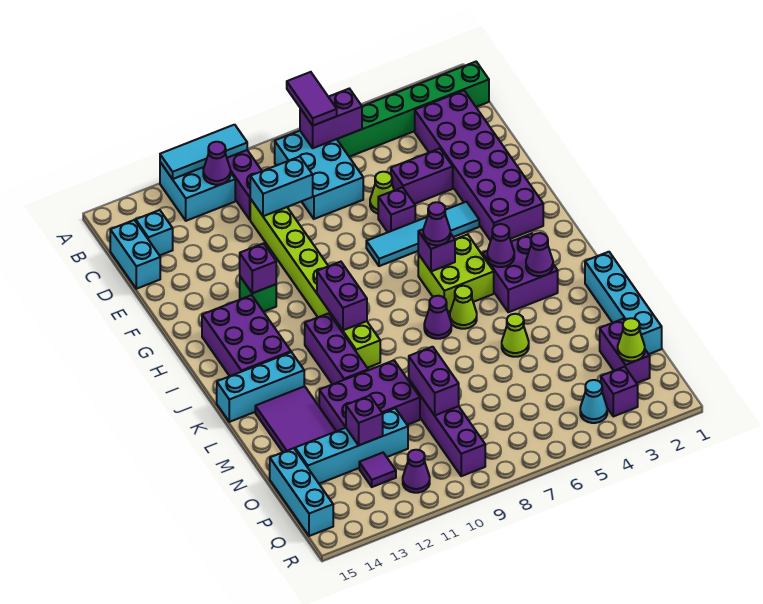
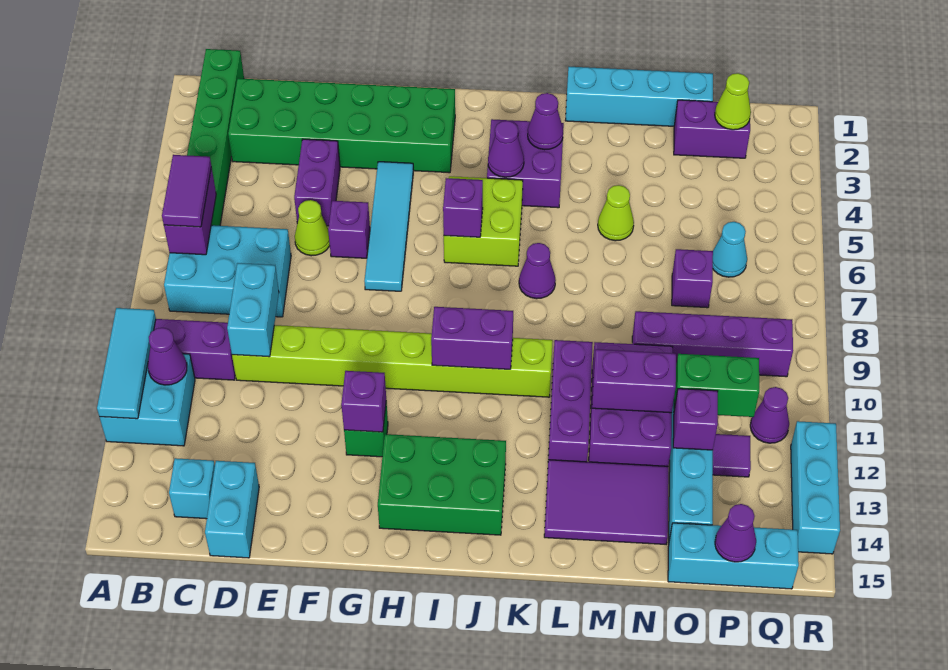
purple tile A7:B7 level 3 -> purple tile B6:B7 level 3
purple brick C2:H3 level 1 -> green brick C2:H3 level 1
cyan brick C15:D15 level 1 -> cyan brick D14:D15 level 1
purple brick H13:J14 level 1 -> green brick H13:J14 level 1
purple cone I6 level 3 -> purple cone P15 level 2
purple brick J11:L11 level 1 -> purple brick L10:L12 level 1
lime cone K6 level 1 -> none
cyan brick K13:K15 level 1 -> cyan brick R12:R14 level 1
purple brick N9:O9 level 2 -> purple brick M11:N11 level 2
none -> green brick O11:P11 level 2
purple brick Q3 level 1 -> purple brick O7 level 1
cyan cone Q4 level 1 -> cyan cone P6 level 1

